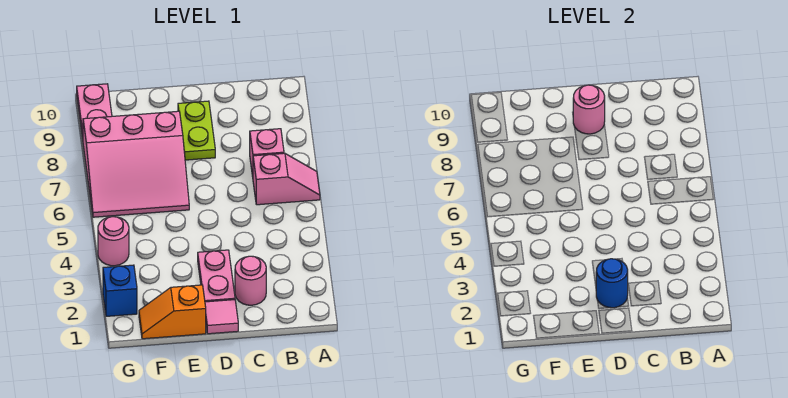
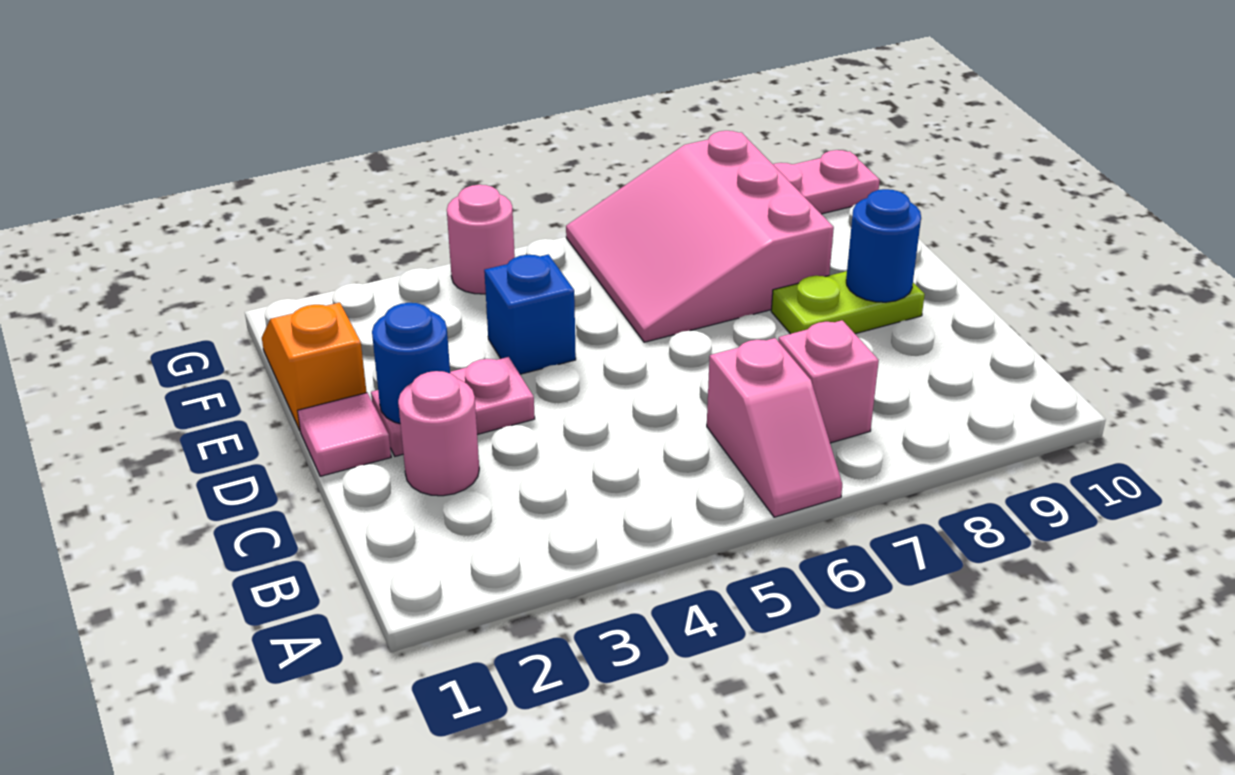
pink round brick D9 level 2 -> blue round brick D9 level 2
blue brick G2 level 1 -> blue brick E4 level 1

